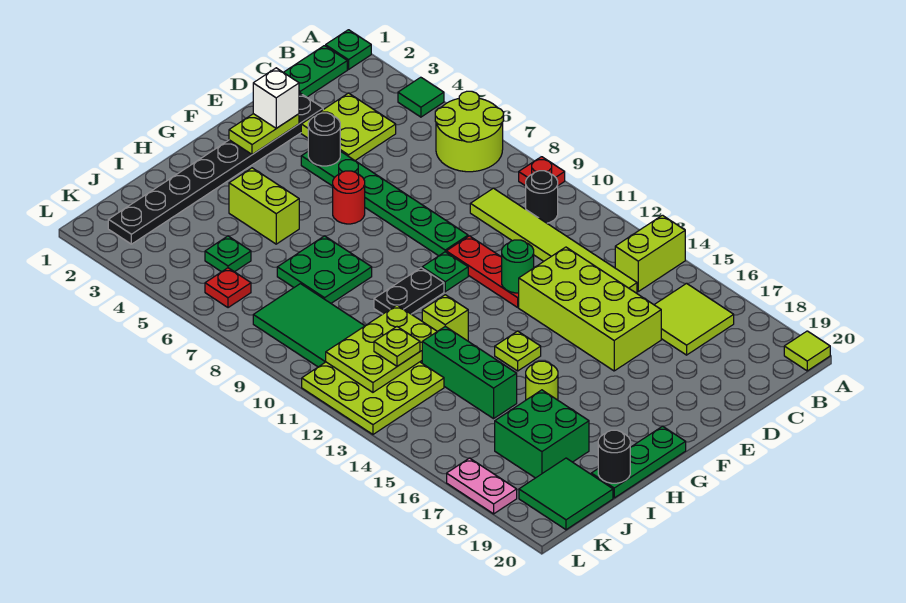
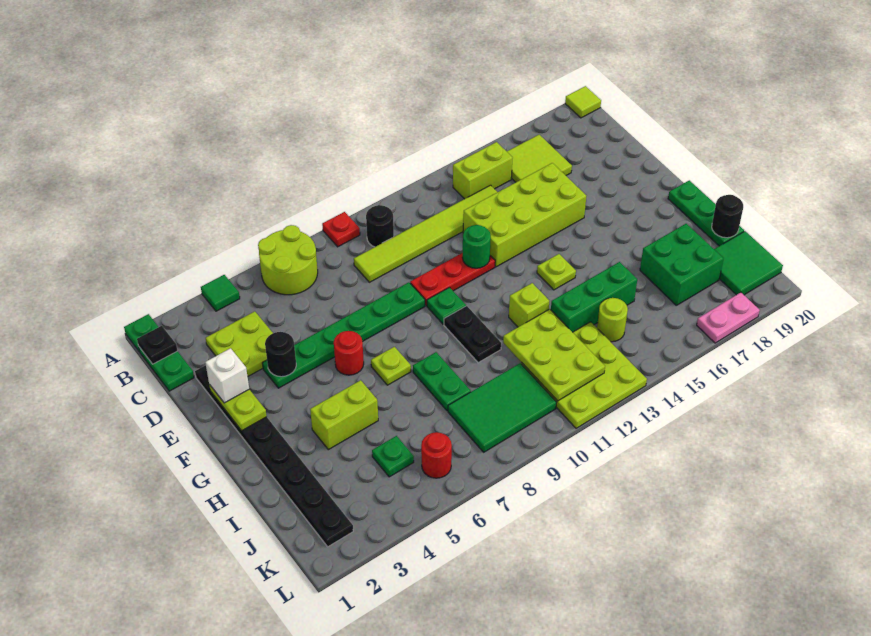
lime brick A14:B14 level 1 -> lime brick B14:B15 level 1
none -> black plate B1 level 2
green plate H7:I8 level 1 -> green plate H8:I8 level 1
lime round brick H16 level 1 -> lime round brick J14 level 1
lime plate J12 level 3 -> lime plate G7 level 1
red plate K6 level 1 -> red round brick K6 level 1

